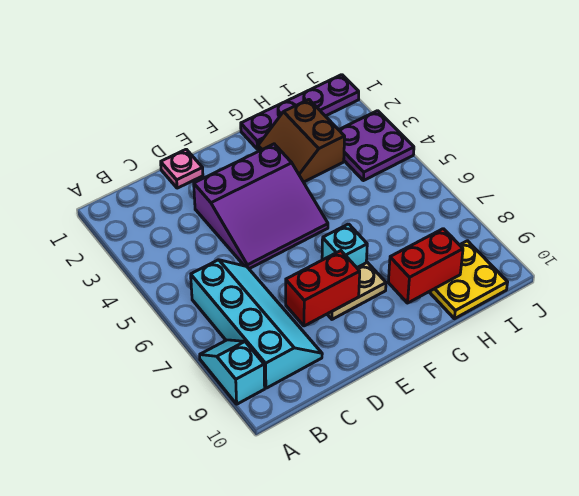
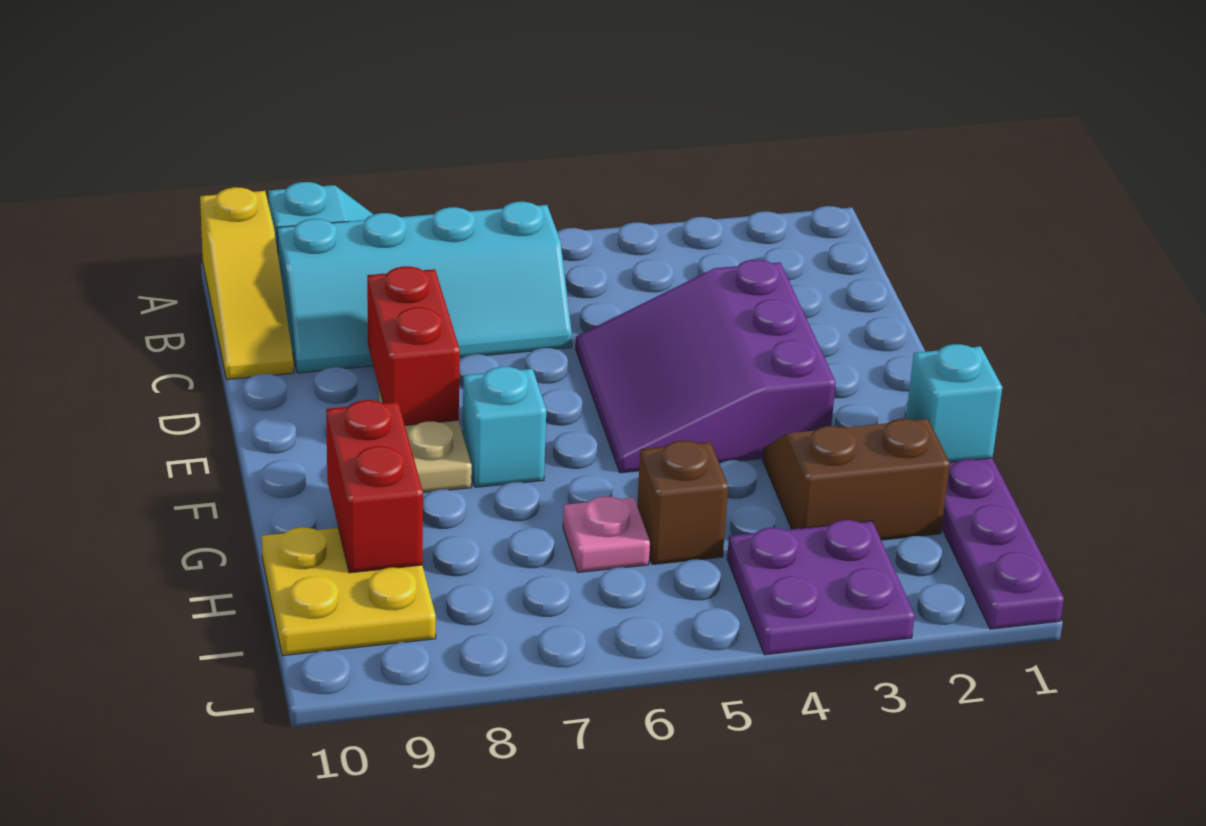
none -> yellow slope A10:C10 level 1 top A
pink plate D1 level 1 -> pink plate H6 level 1
none -> cyan brick G1 level 2
none -> brown brick H5 level 1

